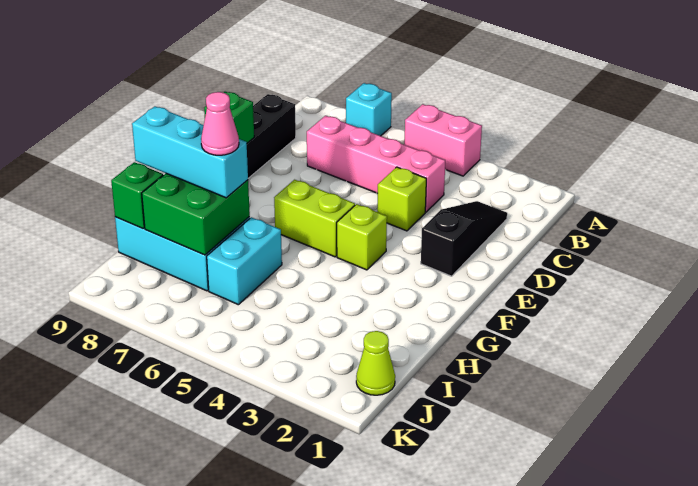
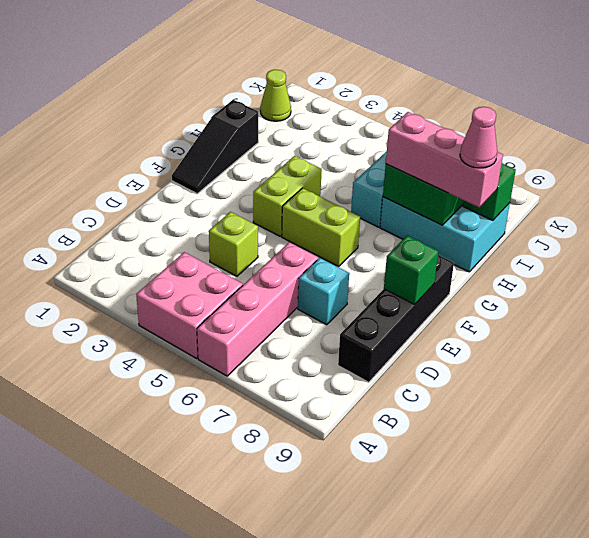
pink brick A4:A5 level 1 -> pink brick A4:B5 level 1
cyan brick A7 level 1 -> cyan brick D7 level 1
black slope C2:E2 level 1 top E -> black slope F1:H1 level 1 top H
pink brick C4:C7 level 1 -> pink brick A6:D6 level 1
lime brick F4 level 1 -> lime brick F4:G4 level 1
cyan brick H7:H9 level 3 -> pink brick H7:H9 level 3
pink cone H7 level 4 -> pink cone H9 level 4

